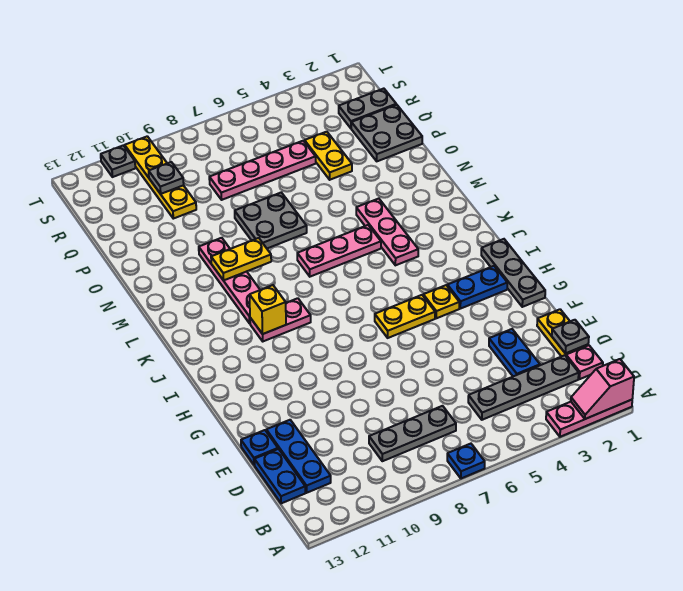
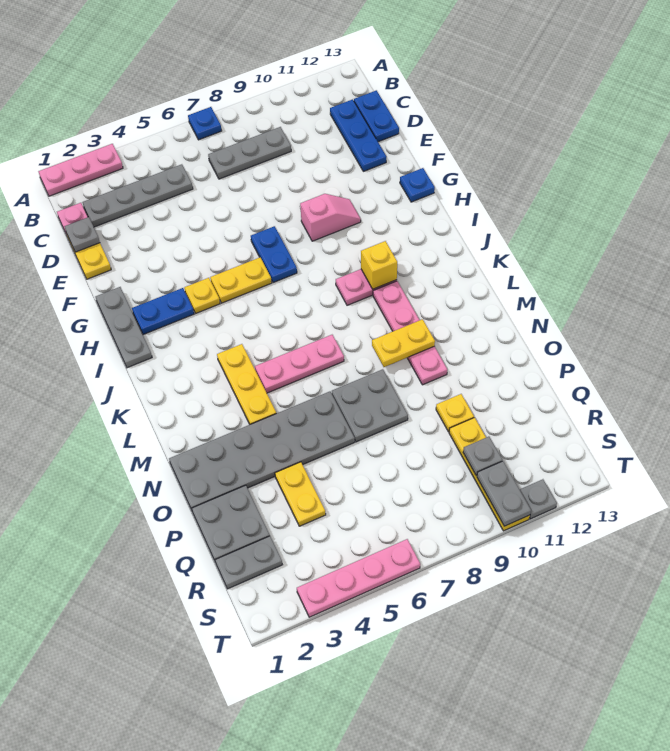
pink slope A1:A2 level 2 top 1 -> pink slope G9:G10 level 1 top 9
blue plate D3:E3 level 1 -> blue plate G7:H7 level 1
blue plate E13 level 1 -> blue plate G13 level 1
pink plate K4:M4 level 1 -> yellow plate K4:M4 level 1
none -> grey plate N1:O6 level 1
none -> yellow plate P10 level 1
pink plate Q5:Q8 level 1 -> pink plate T3:T6 level 1
none -> grey plate S10:T10 level 2

